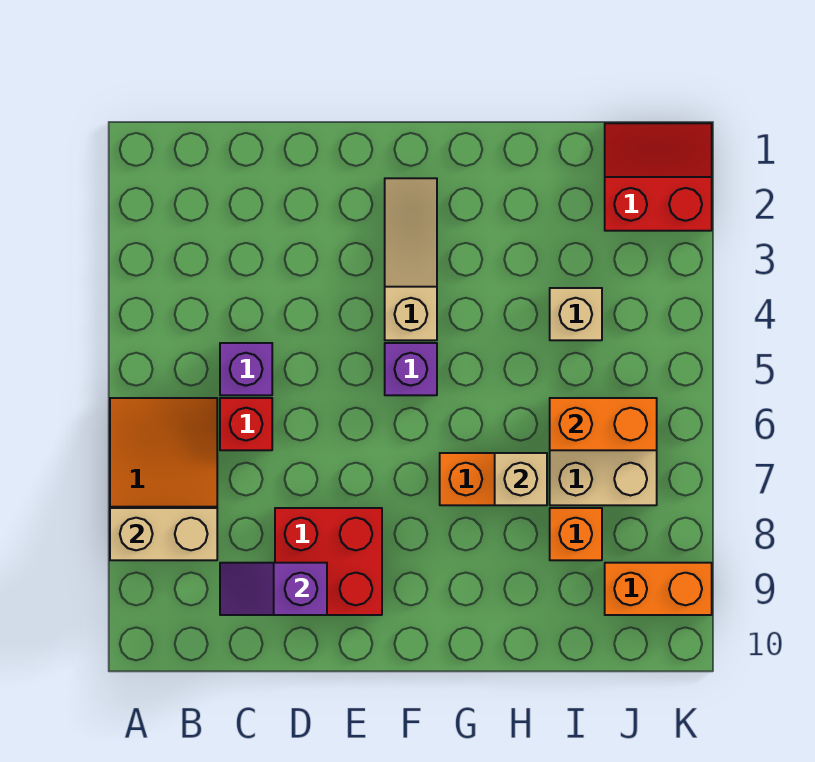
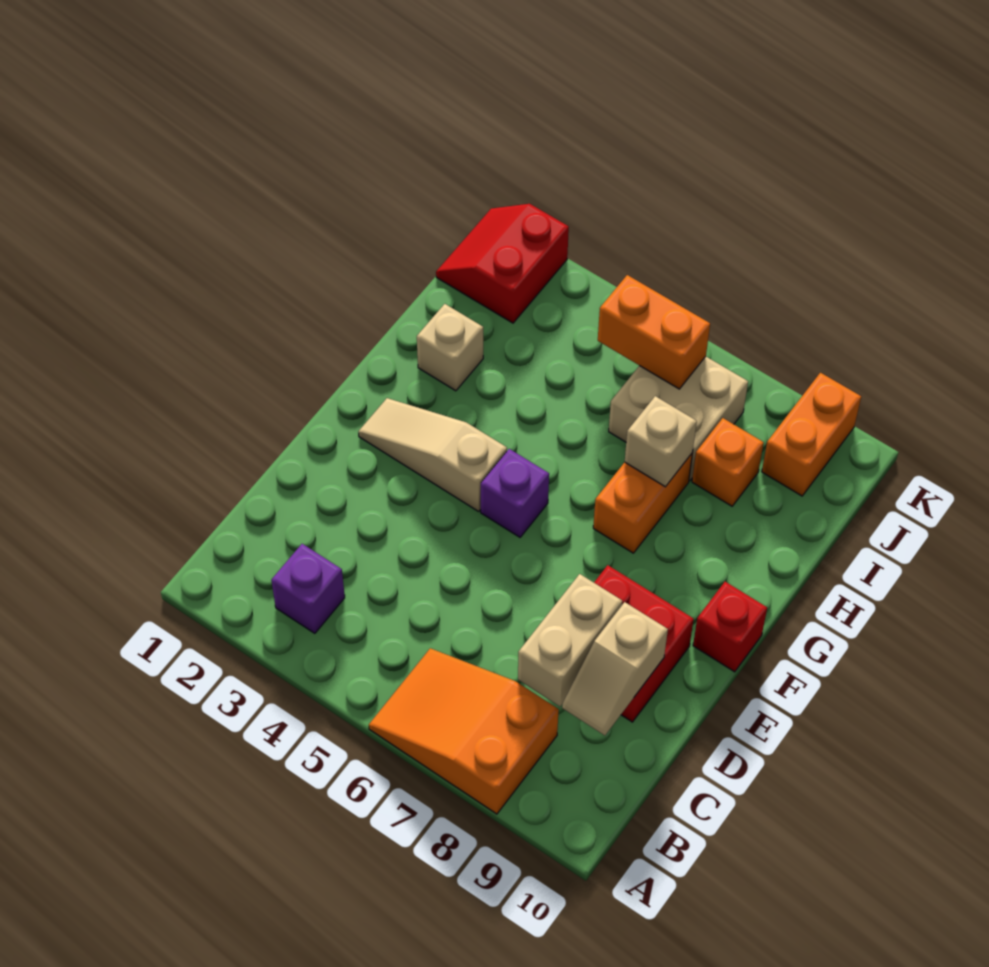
tan brick A8:B8 level 2 -> tan brick C8:D8 level 2
purple brick C5 level 1 -> purple brick B3 level 1
red brick C6 level 1 -> red brick F10 level 1
purple slope C9:D9 level 2 top D -> tan slope C9:D9 level 2 top D
tan brick I4 level 1 -> tan brick H2 level 1
orange brick I6:J6 level 2 -> orange brick J5:J6 level 2

